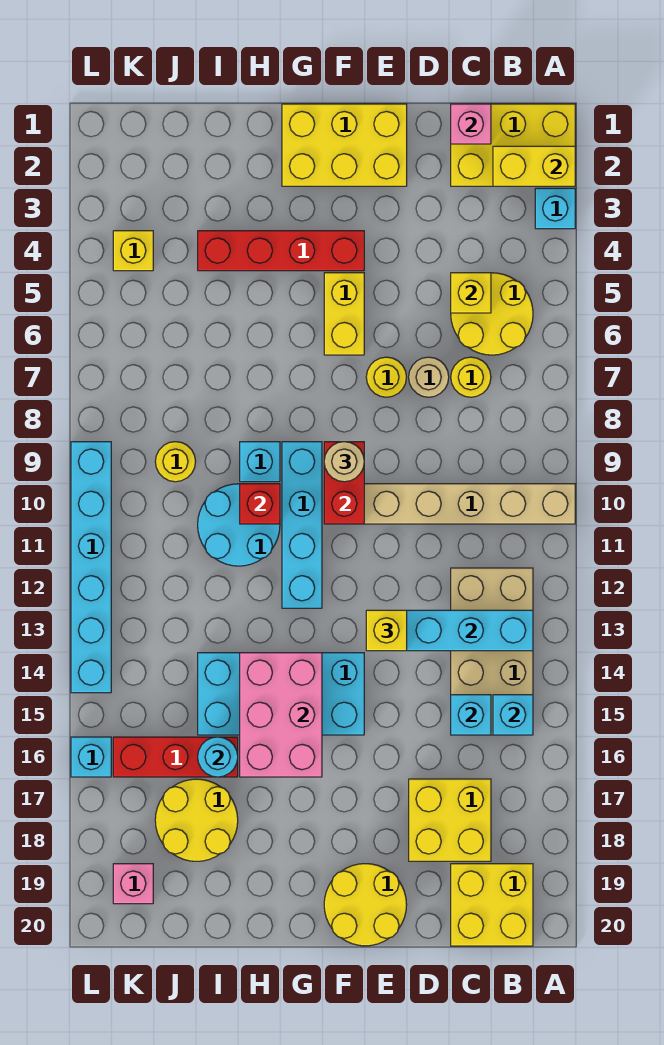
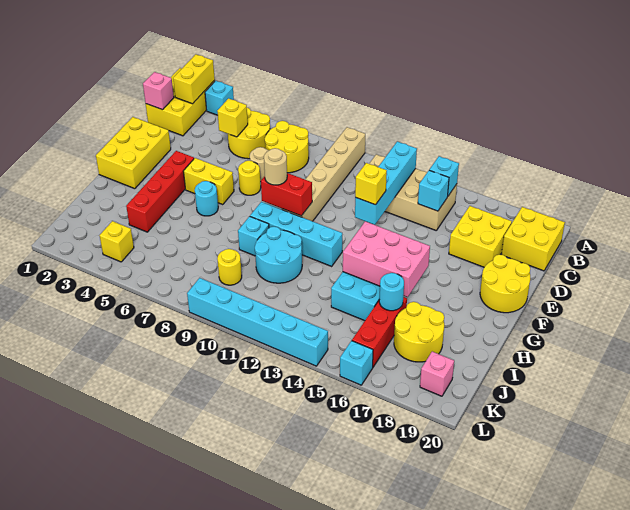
yellow round brick C7 level 1 -> yellow round brick B7:C8 level 1
none -> cyan round brick G6 level 1
red brick H10 level 2 -> none

